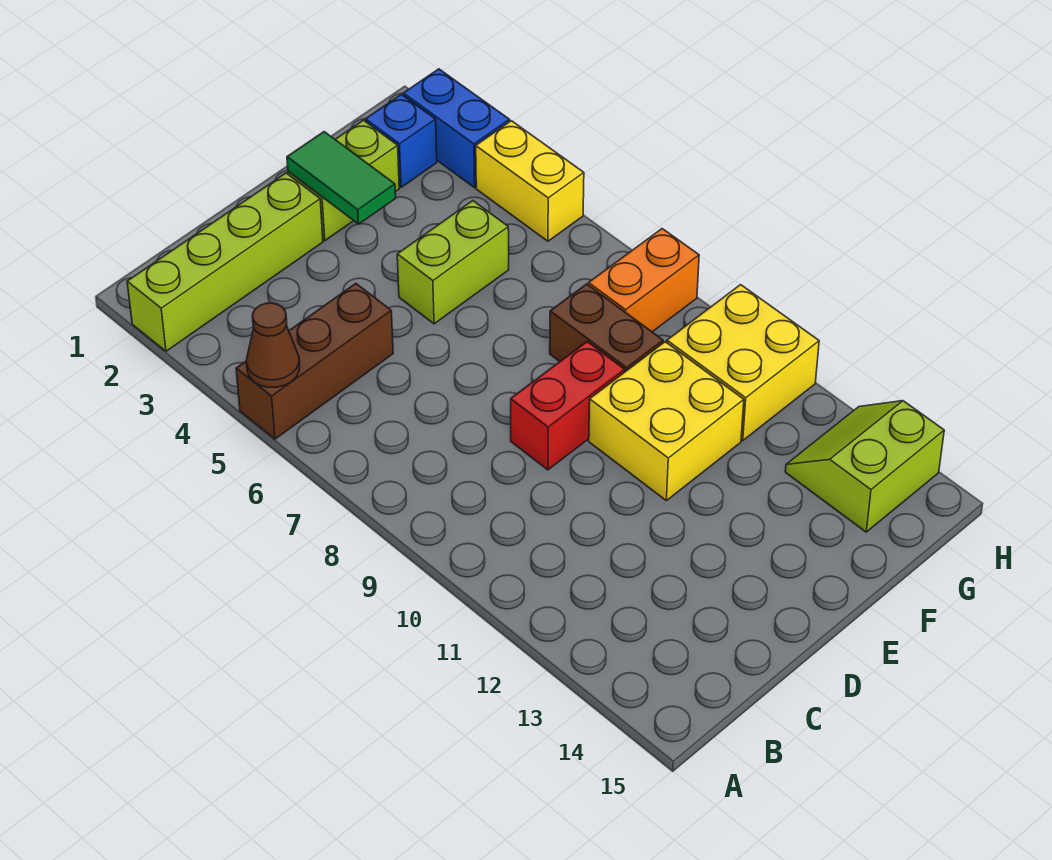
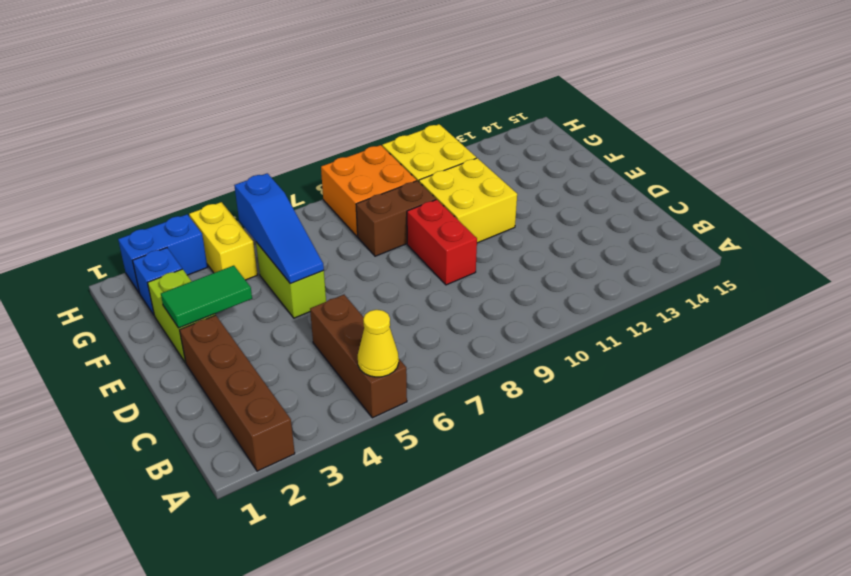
lime brick A2:D2 level 1 -> brown brick A2:D2 level 1
brown cone A5 level 2 -> yellow cone A5 level 2
none -> blue slope E5:G5 level 2 top G
orange brick G8:H8 level 1 -> orange brick G8:H9 level 1
lime slope G13:H14 level 1 top 14 -> none
yellow brick H4:H5 level 1 -> yellow brick G4:H4 level 1

